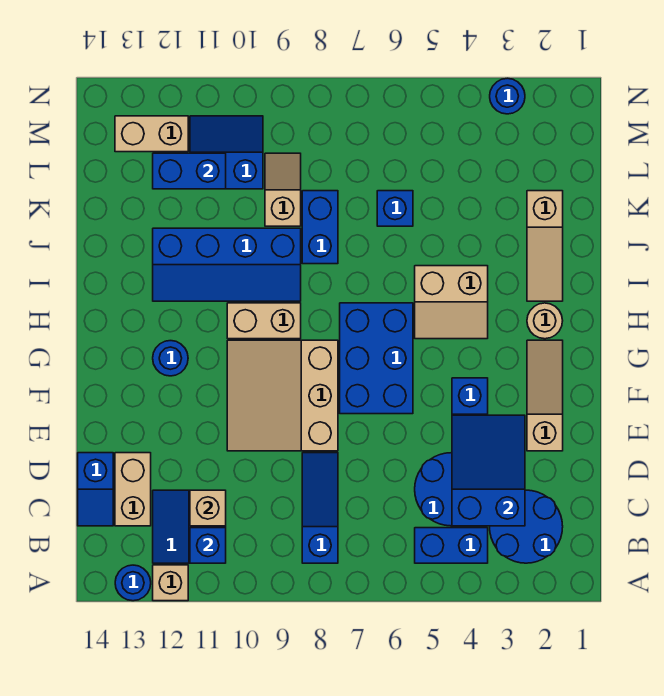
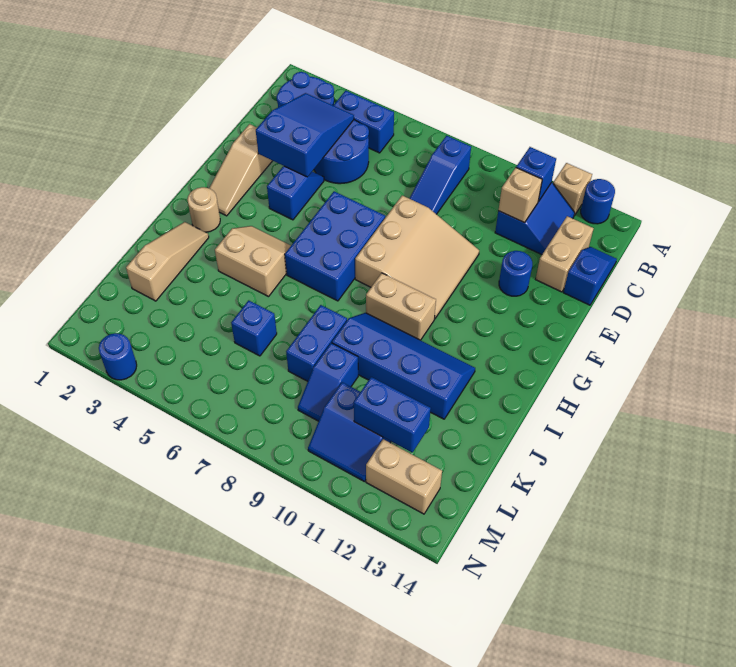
blue slope C3:E4 level 2 top C -> blue slope C3:E4 level 2 top E
blue round brick G12 level 1 -> blue round brick E12 level 1
tan slope K9:L9 level 1 top K -> blue slope K9:L9 level 1 top K

